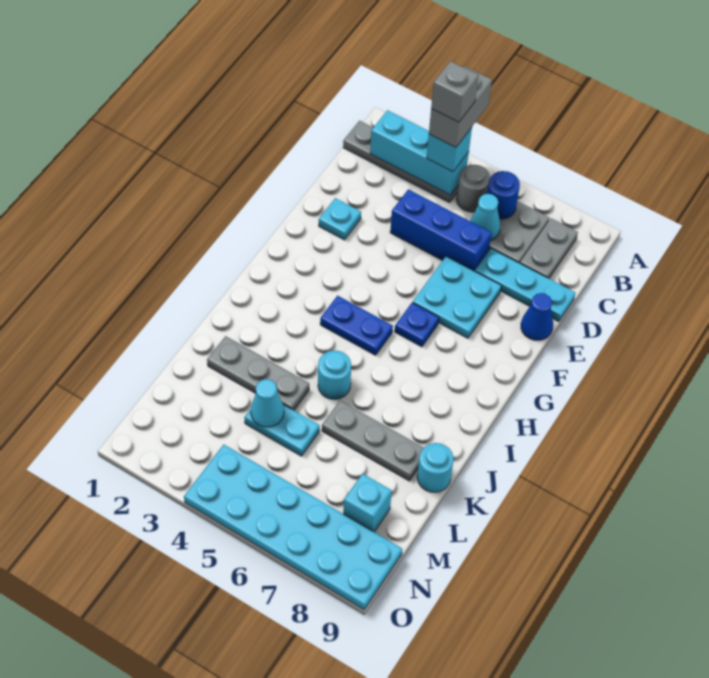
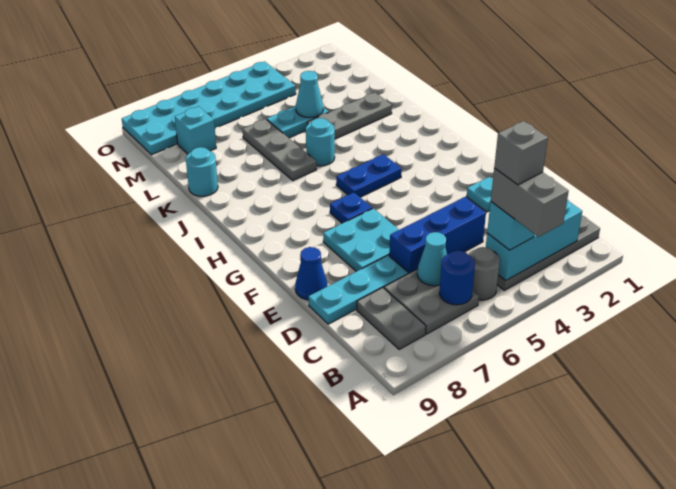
grey plate K6:K8 level 1 -> grey plate J6:L6 level 1

